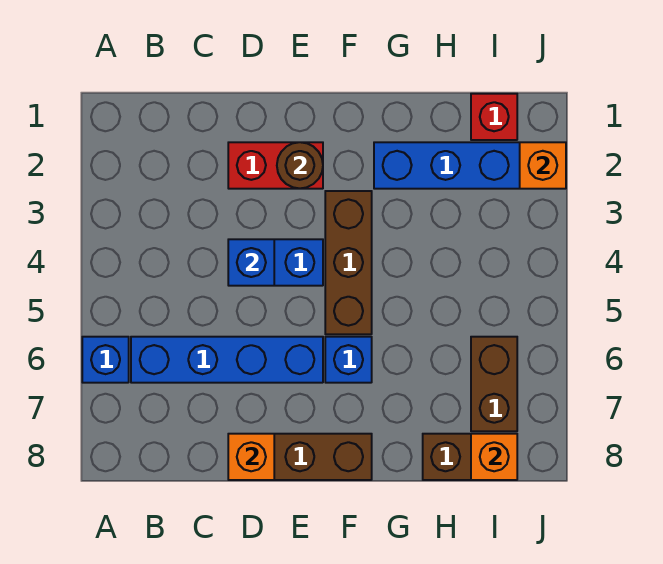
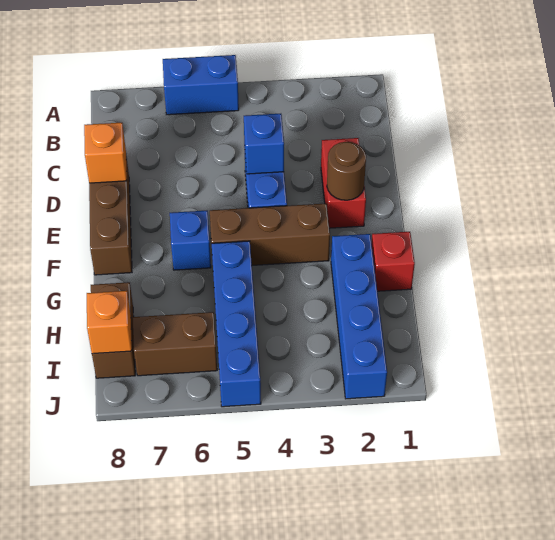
blue brick A6 level 1 -> blue brick A5:A6 level 1
blue brick B6:E6 level 1 -> blue brick G5:J5 level 1
red brick I1 level 1 -> red brick G1 level 1
orange brick J2 level 2 -> none

